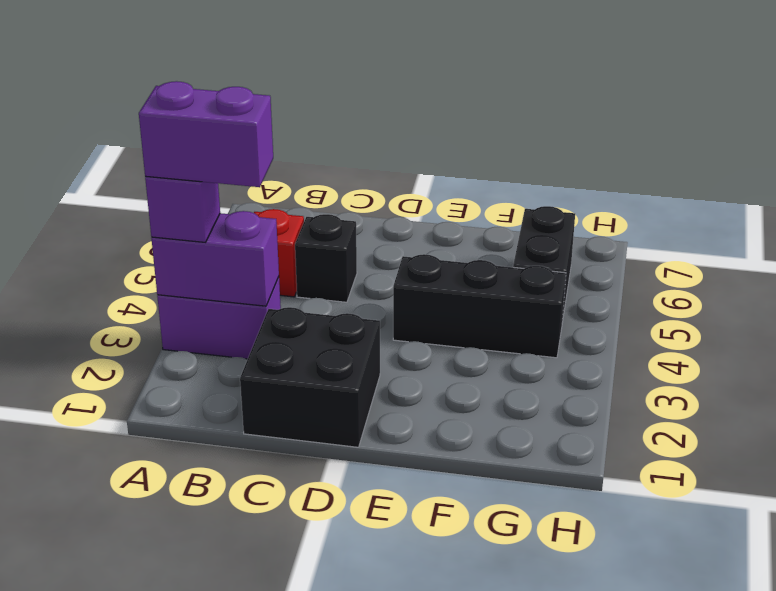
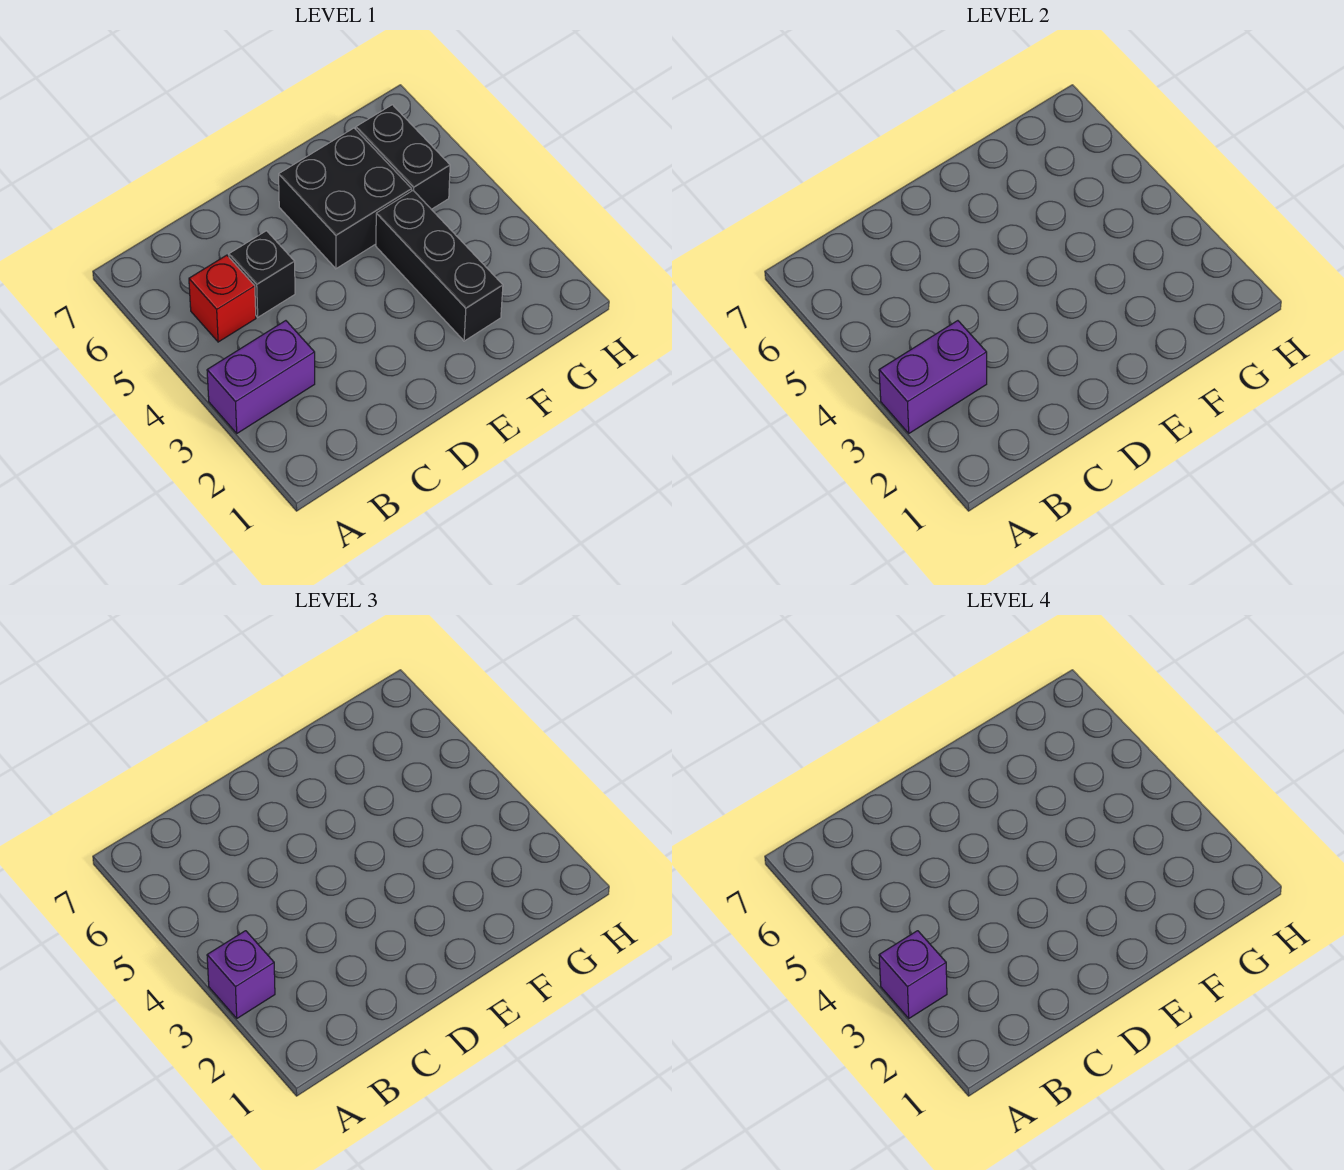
purple brick A3:B3 level 4 -> purple brick A3 level 4
black brick C1:D2 level 1 -> black brick E5:F6 level 1
black brick E4:G4 level 1 -> black brick F2:F4 level 1

